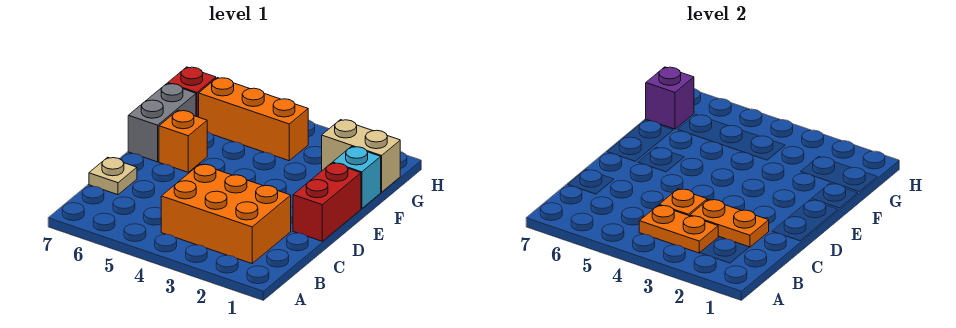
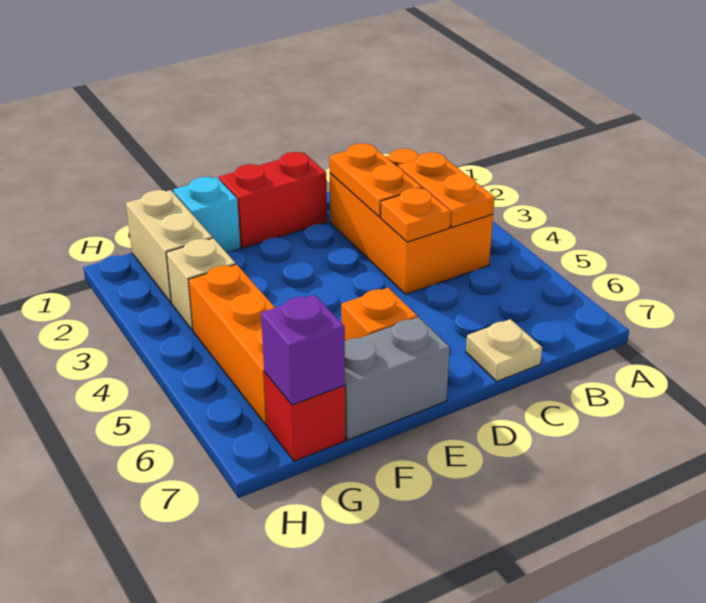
none -> tan brick G3 level 1

